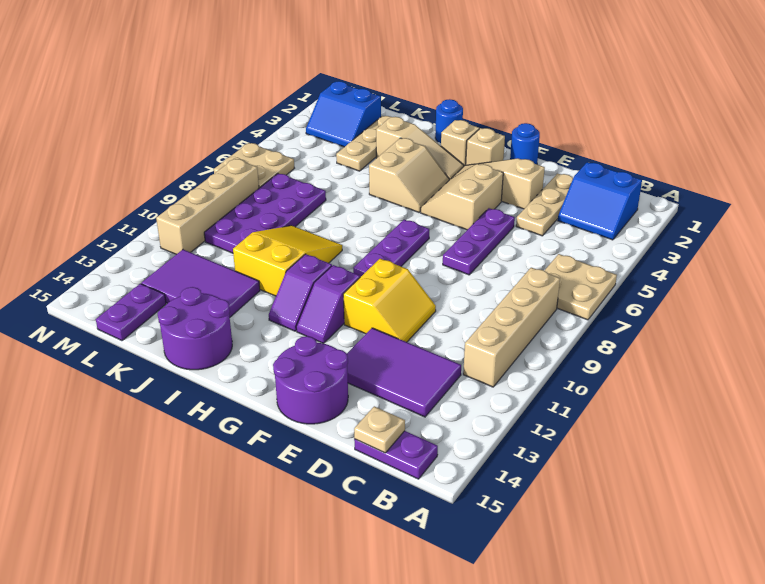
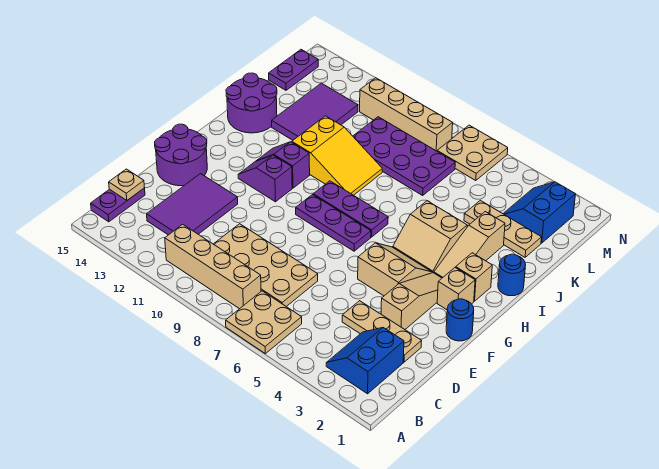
none -> tan plate C7:D10 level 1
purple plate E5:E7 level 1 -> purple plate H7:H9 level 1
yellow slope E10:F11 level 1 top F -> none
purple plate L14:L15 level 1 -> purple plate L15:M15 level 1

